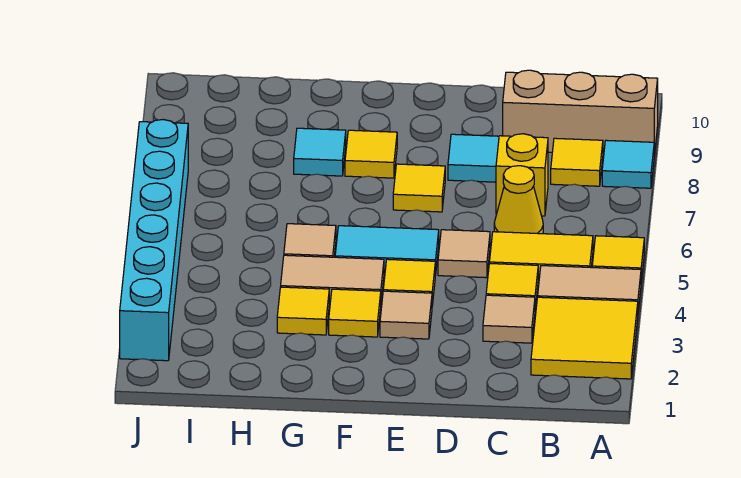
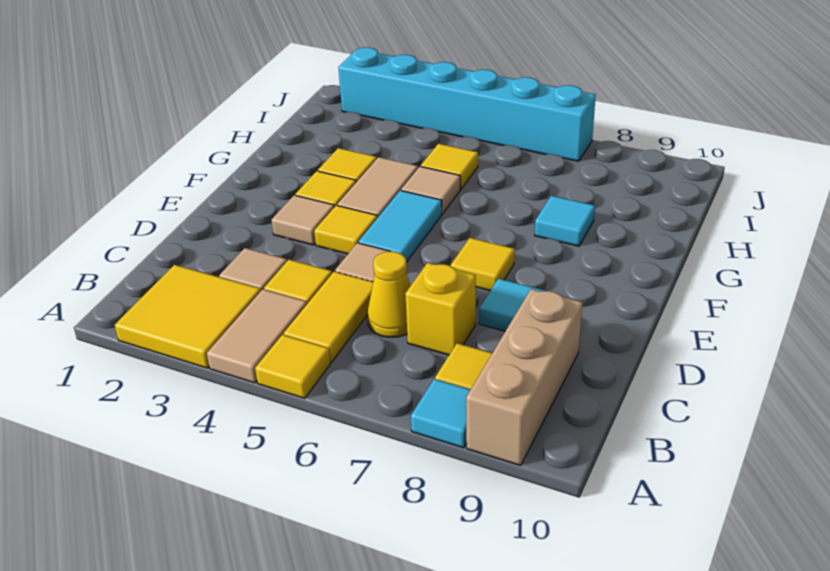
yellow tile F8 level 1 -> yellow tile H5 level 1

